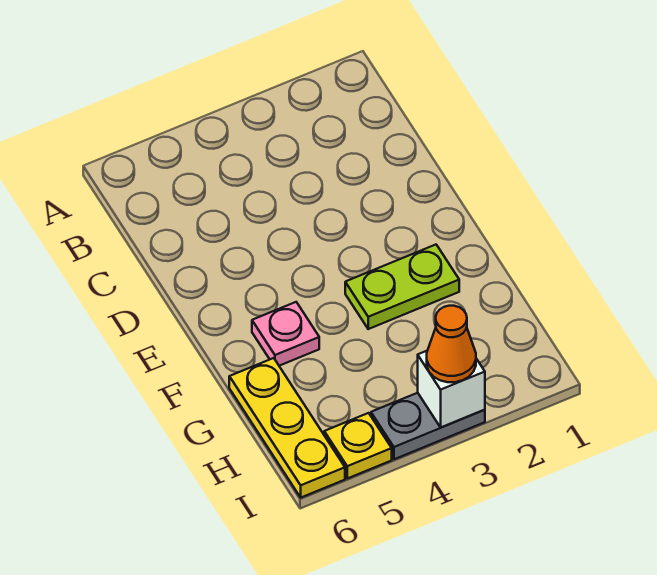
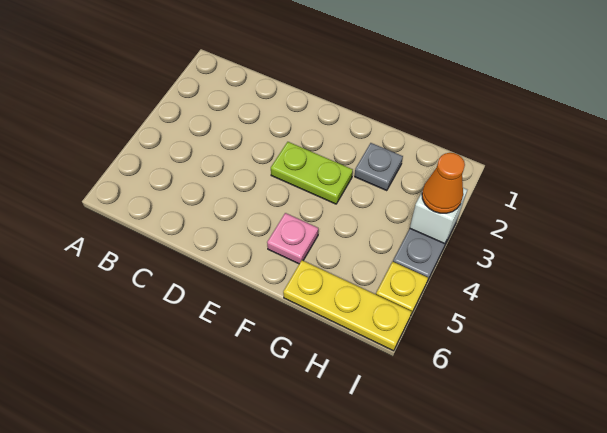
lime plate F2:F3 level 1 -> lime plate E3:F3 level 1
none -> grey plate G2 level 1

